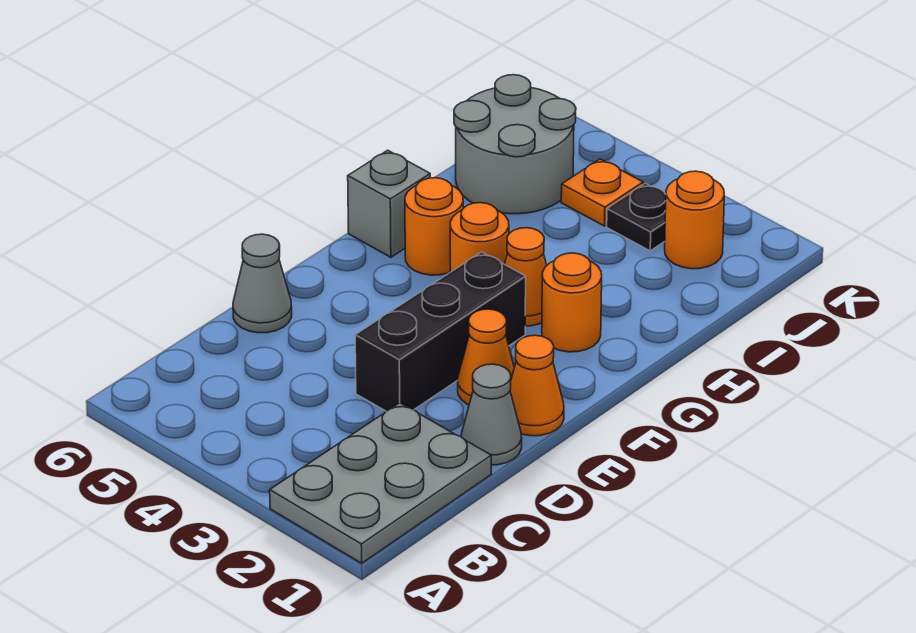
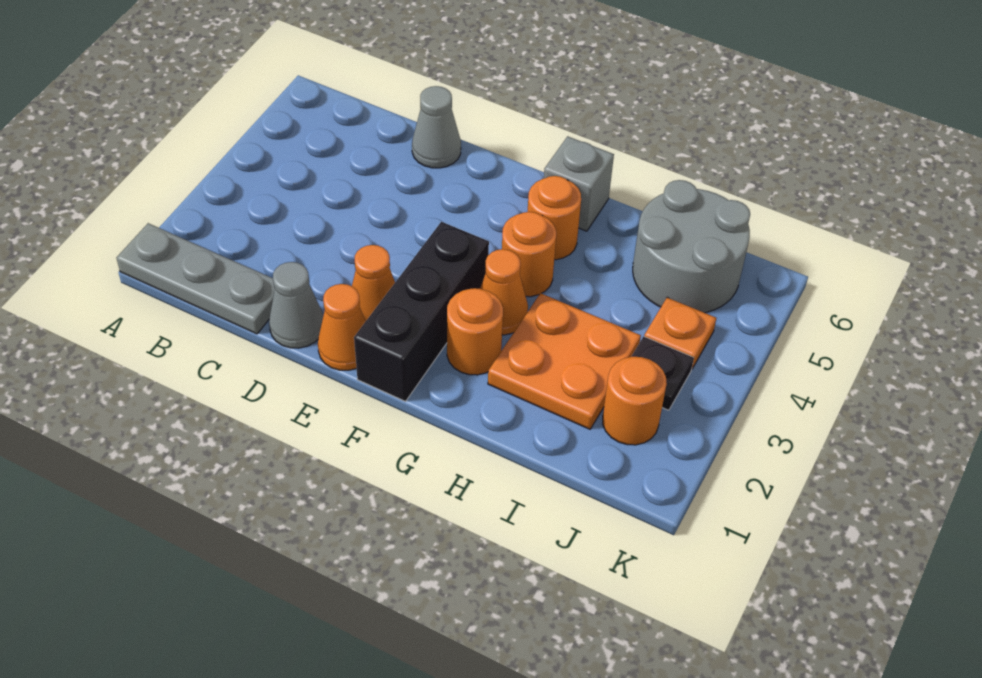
grey plate A1:C2 level 1 -> grey plate A1:C1 level 1
black brick D3:F3 level 1 -> black brick F1:F3 level 1
none -> orange plate H2:I3 level 1

